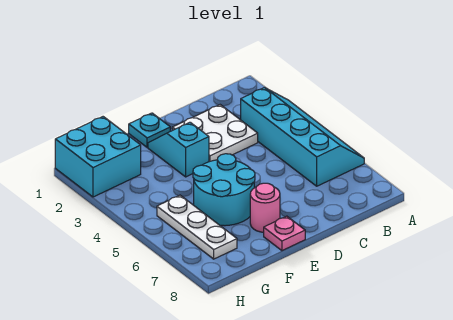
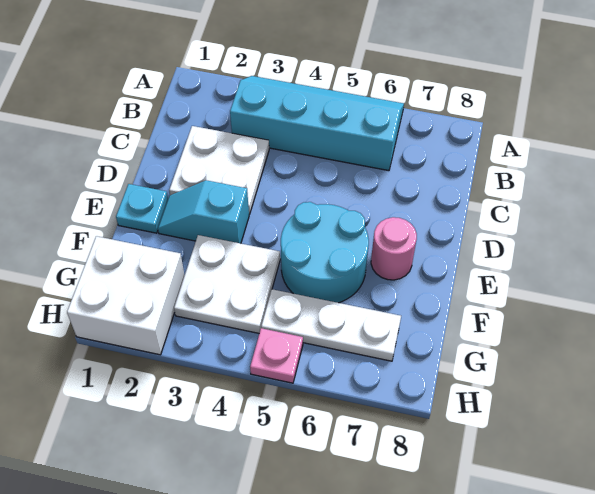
pink plate E8 level 1 -> pink plate H5 level 1
none -> white plate F3:G4 level 1
cyan brick G1:H2 level 1 -> white brick G1:H2 level 1

